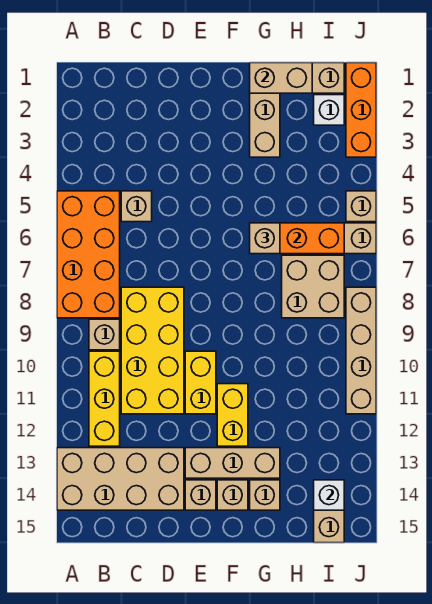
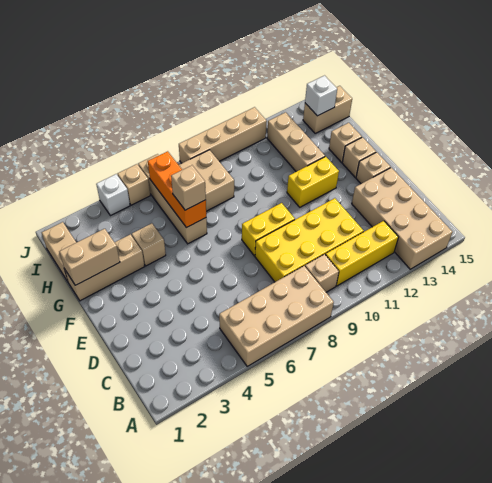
orange brick A5:B8 level 1 -> tan brick A5:B8 level 1
tan brick C5 level 1 -> tan brick G4 level 1
yellow brick E10:E11 level 1 -> yellow brick E8:E9 level 1
tan brick E13:G13 level 1 -> tan brick G12:I12 level 1
tan brick G1:H1 level 2 -> tan brick G1:G2 level 2
white brick I2 level 1 -> white brick J4 level 1
orange brick J1:J3 level 1 -> none

